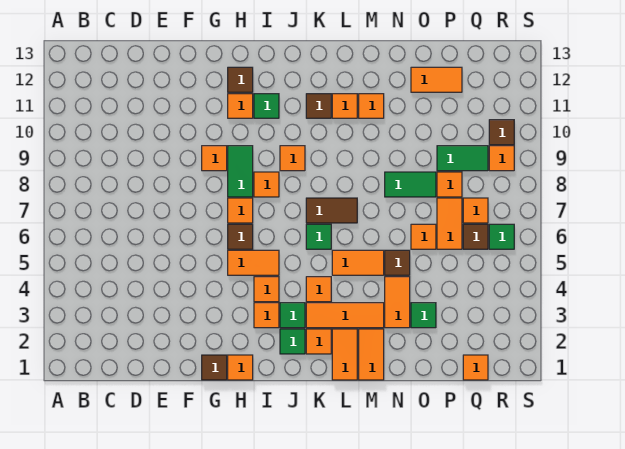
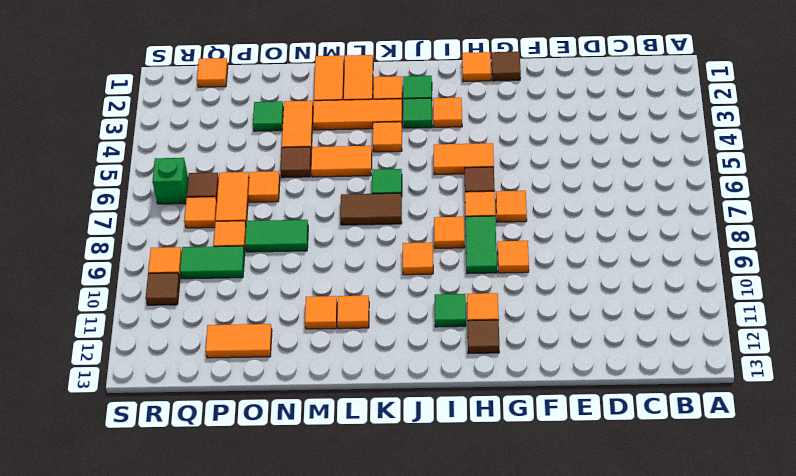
orange tile I4 level 1 -> orange tile G7 level 1
brown tile K11 level 1 -> none
green tile R6 level 1 -> green brick R6 level 1

